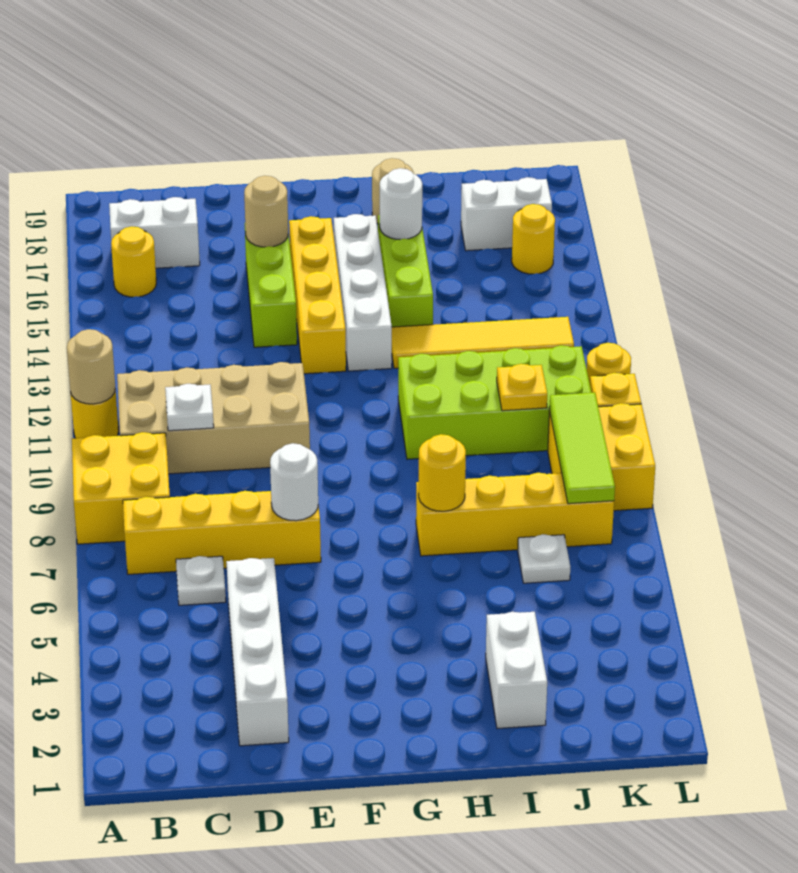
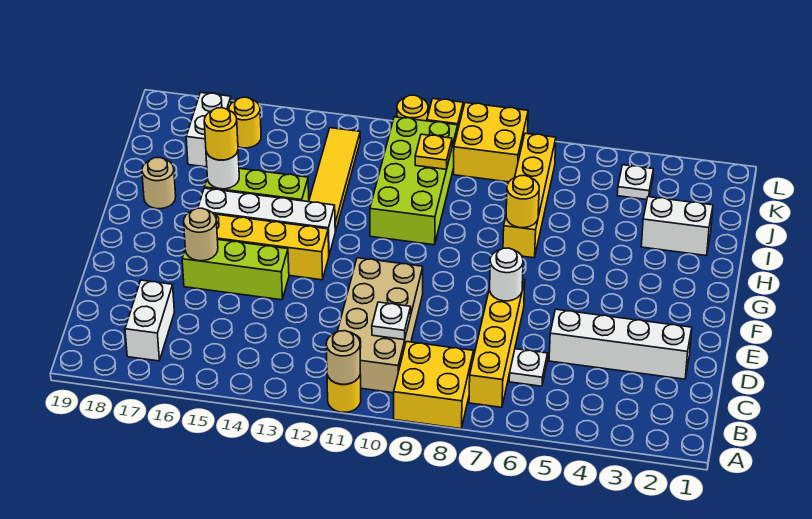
yellow round brick B16 level 1 -> yellow round brick H16 level 3
white plate J6 level 1 -> white plate K4 level 1
lime tile K7:K9 level 2 -> none

